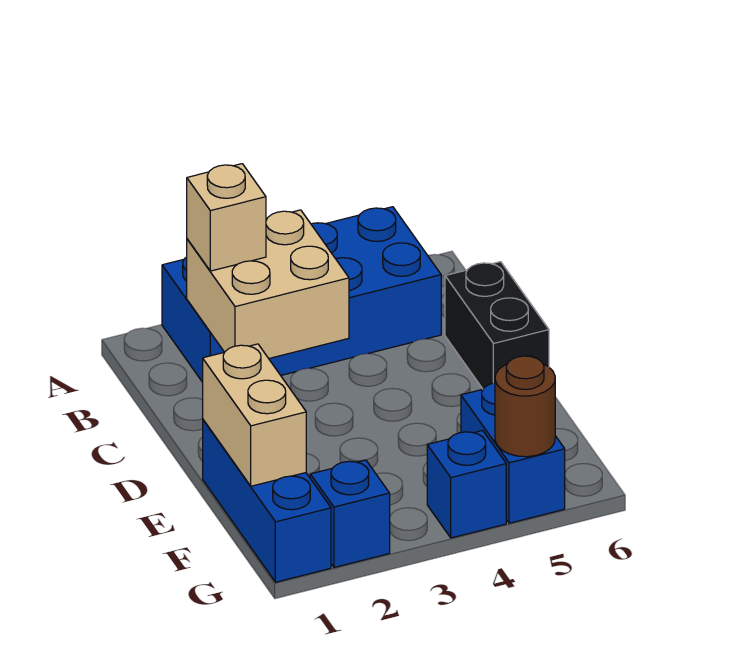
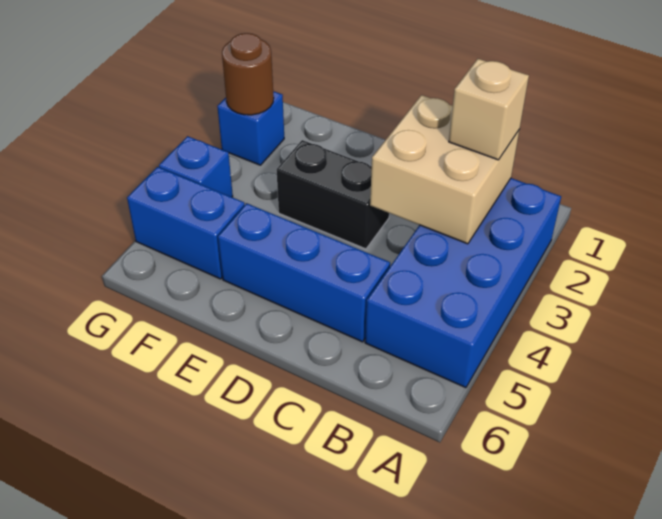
black brick C6:D6 level 1 -> black brick D3:E3 level 1
blue brick E1:G1 level 1 -> blue brick C5:E5 level 1
tan brick E1:F1 level 2 -> none
brown round brick G5 level 2 -> brown round brick G2 level 2

